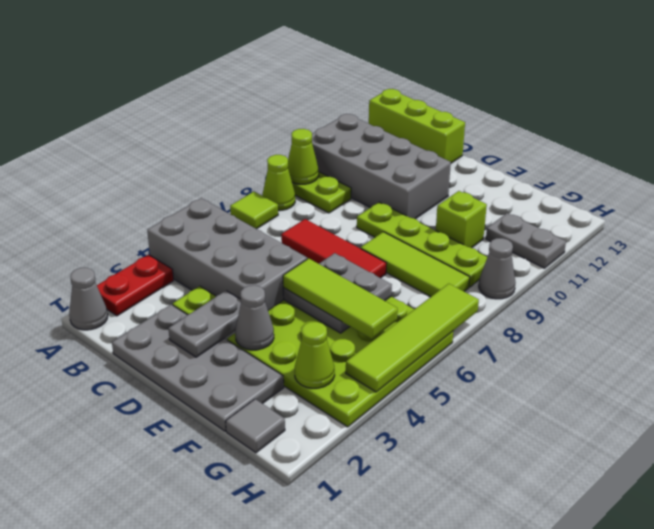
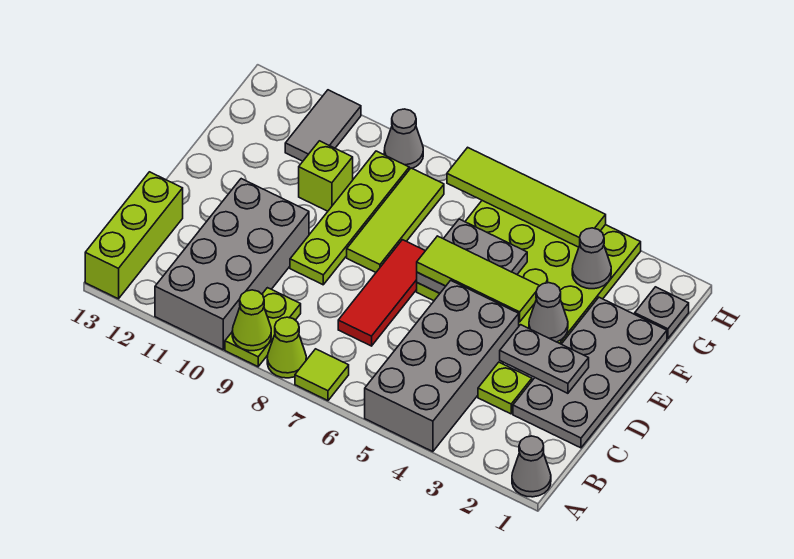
red plate A2:A3 level 1 -> none
lime tile E5:G5 level 3 -> lime tile E4:E6 level 3
grey tile G1 level 1 -> grey plate G1 level 1
lime cone G3 level 2 -> grey cone G3 level 2
grey plate G11:H11 level 1 -> grey tile G11:H11 level 1

